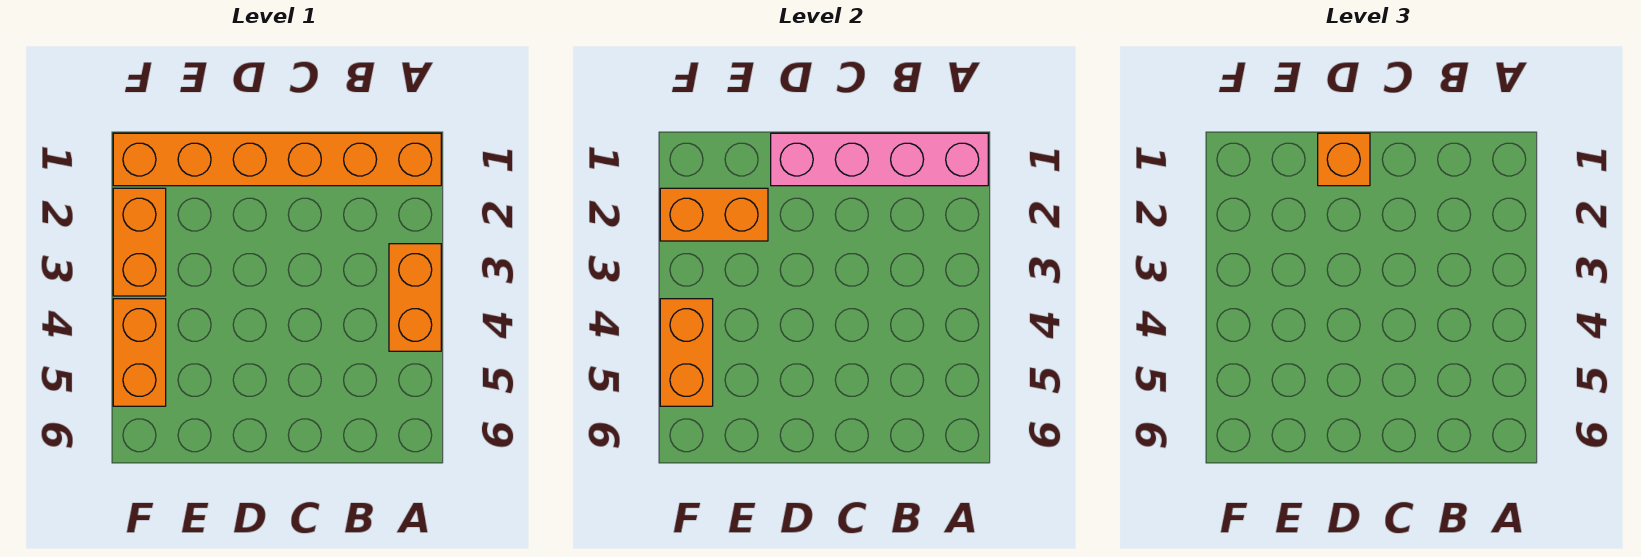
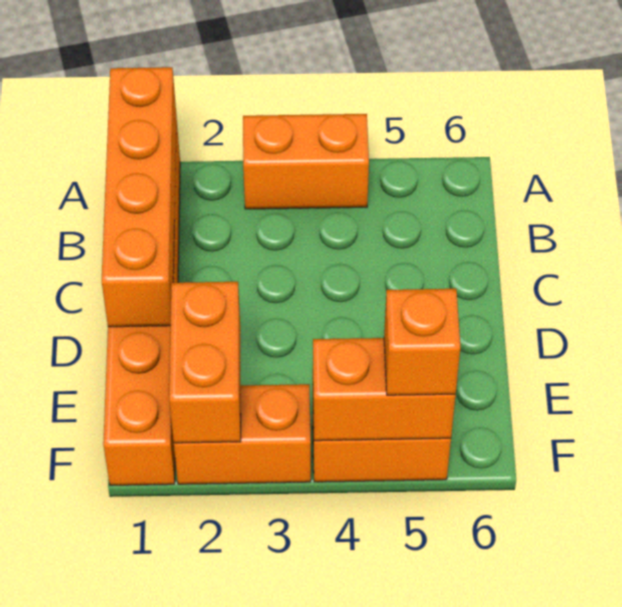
pink brick A1:D1 level 2 -> orange brick A1:D1 level 2
orange brick D1 level 3 -> orange brick F5 level 3

